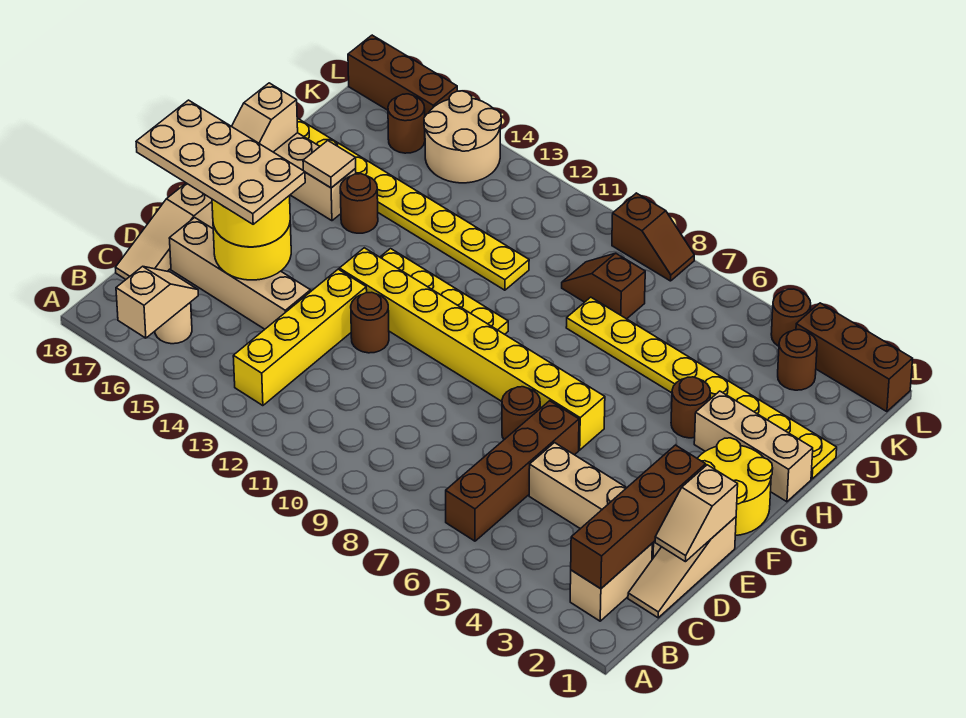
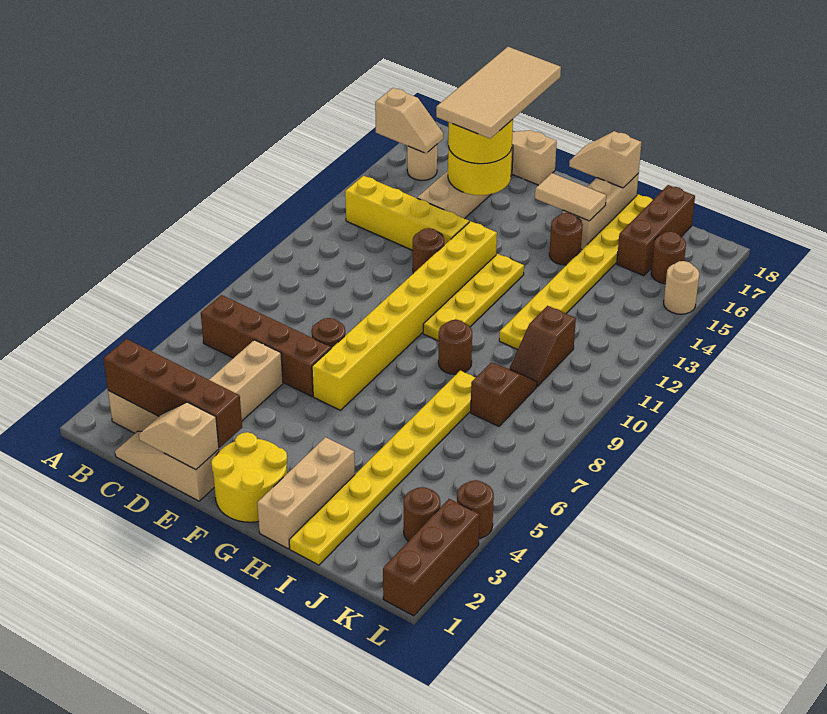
tan plate D15:E18 level 4 -> tan tile D15:E18 level 4
brown round brick H4 level 1 -> brown round brick H9 level 1
tan tile H16 level 2 -> tan tile G16:H16 level 2
tan round brick K14:L15 level 1 -> tan round brick L15 level 1
brown slope L8:L9 level 1 top 9 -> brown slope J10:J11 level 1 top 11
brown brick L16:L18 level 1 -> brown brick J16:J18 level 1

